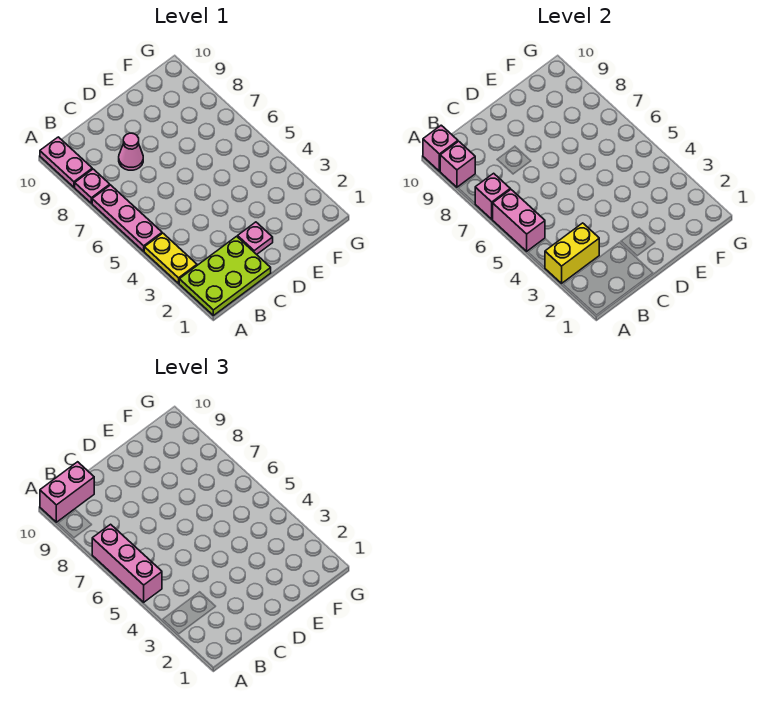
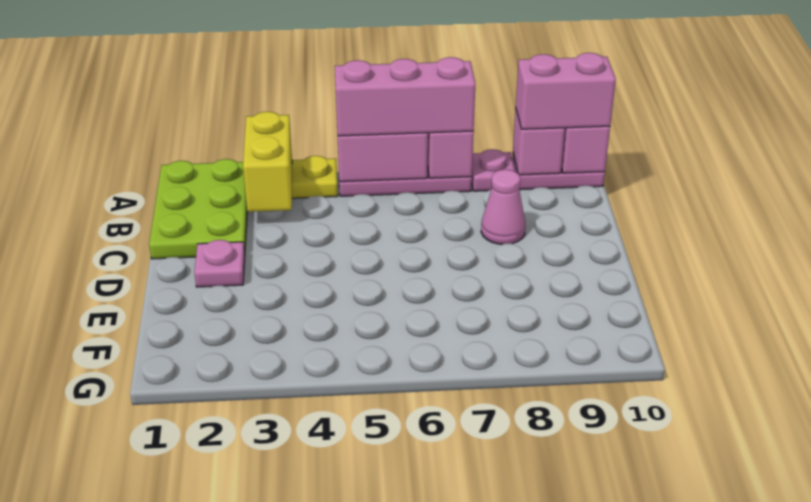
pink brick A10:B10 level 3 -> pink brick A9:A10 level 3

